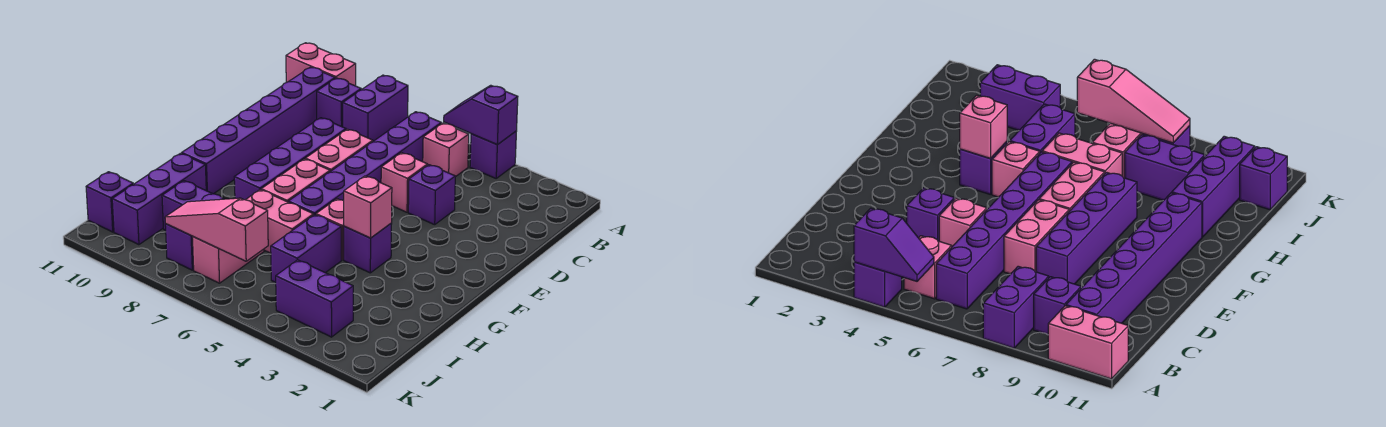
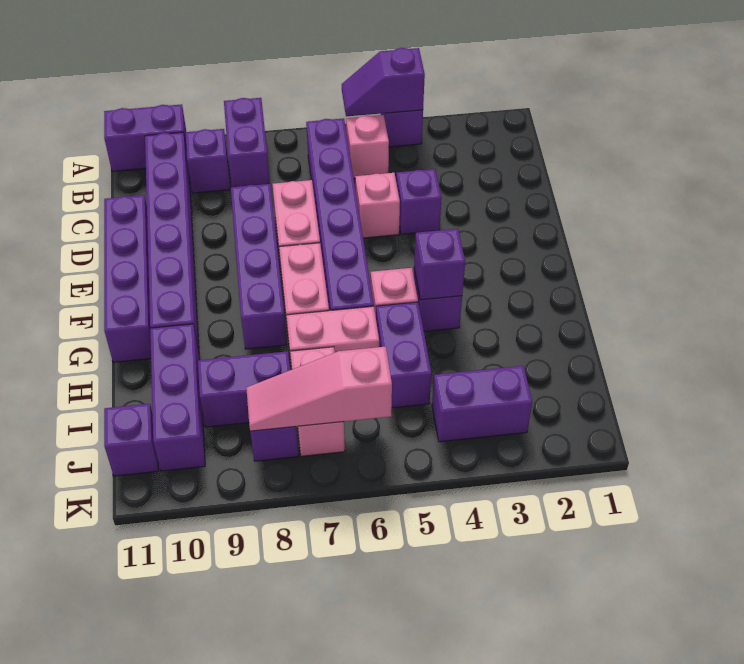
pink brick A10:A11 level 1 -> purple brick A10:A11 level 1
none -> purple brick D11:G11 level 1
pink brick G4 level 2 -> purple brick G4 level 2

